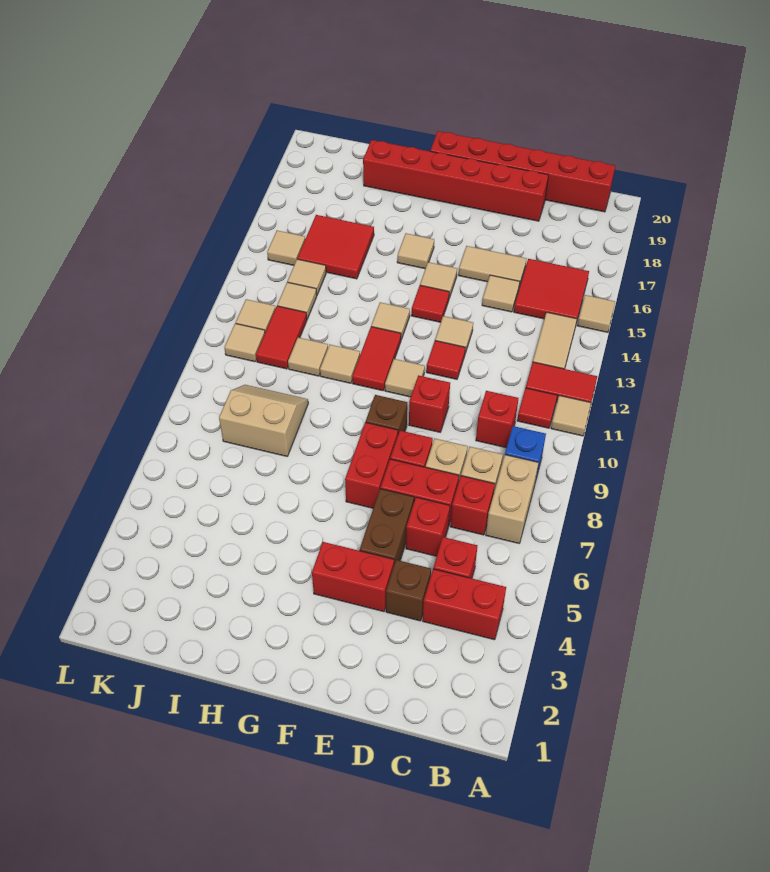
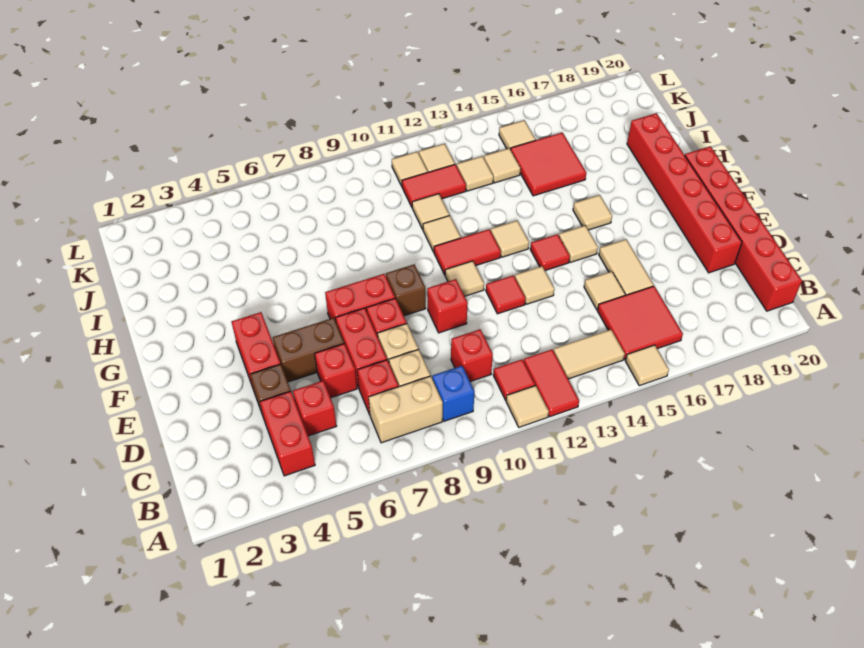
tan slope I8:J9 level 1 top 8 -> none

